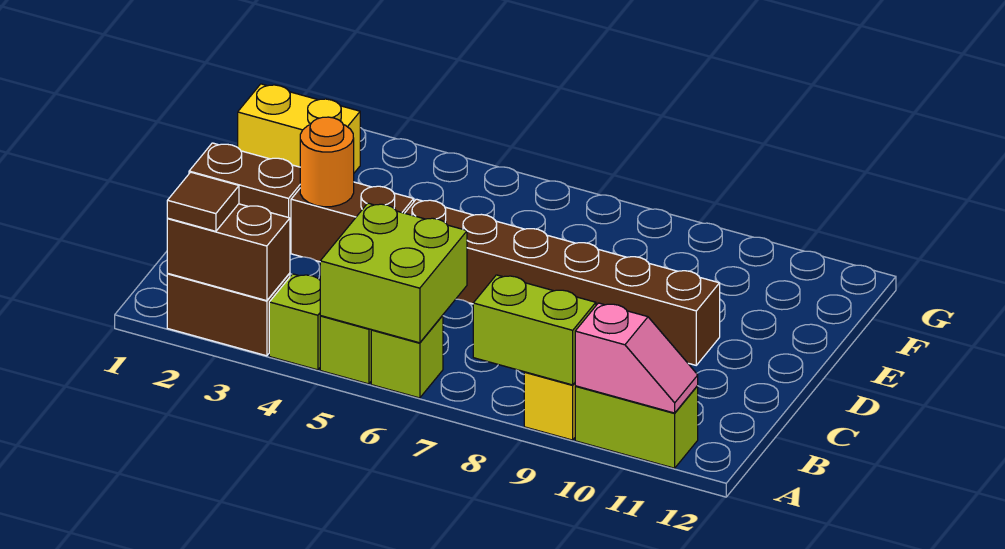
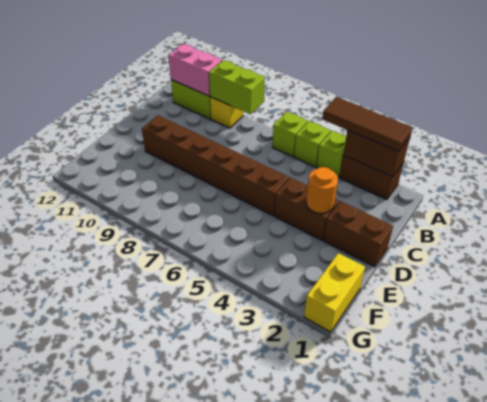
brown tile A2 level 3 -> brown tile A2:A4 level 3
lime brick A5:B6 level 2 -> none
pink slope A10:A11 level 2 top 10 -> pink brick A10:A11 level 2
yellow brick F1:F2 level 1 -> yellow brick F1:G1 level 1

